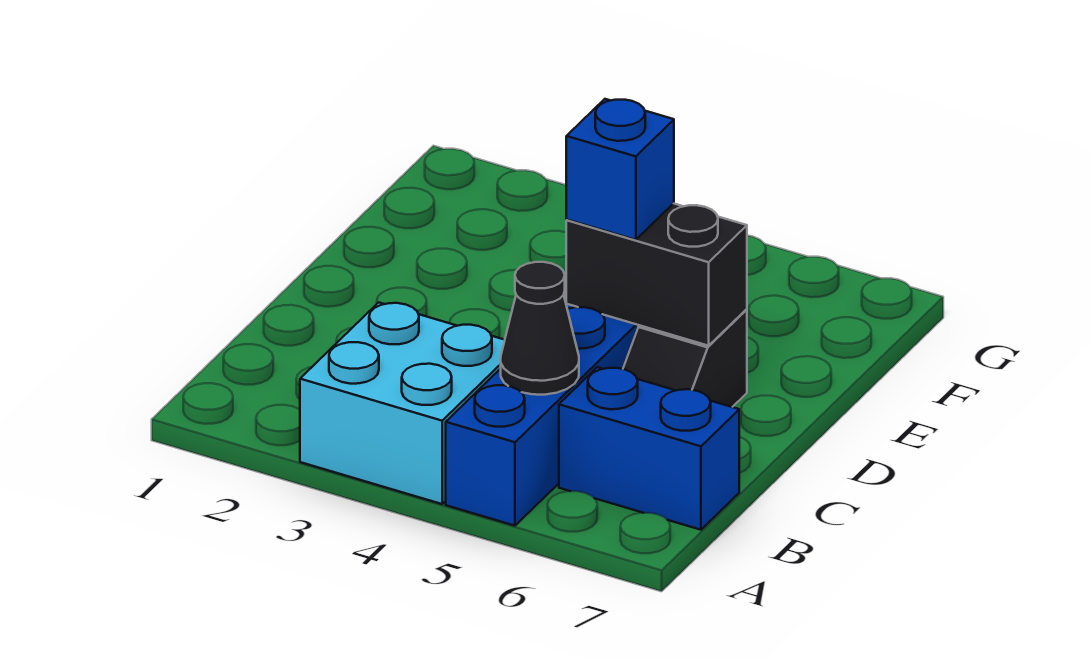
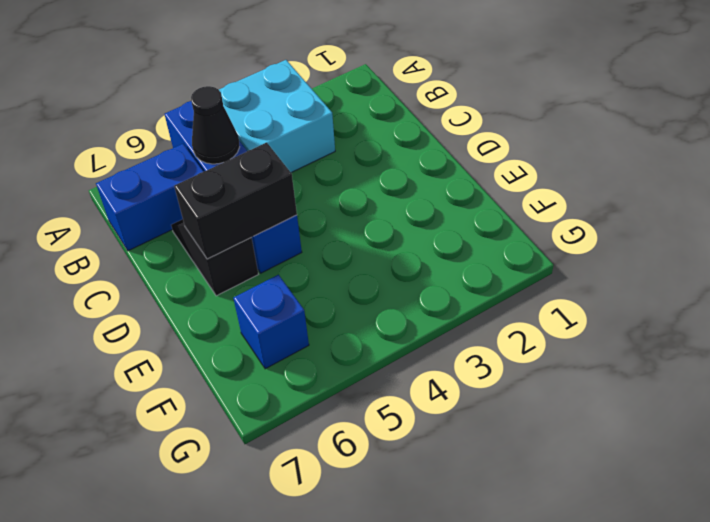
blue brick D5 level 3 -> blue brick F6 level 1

